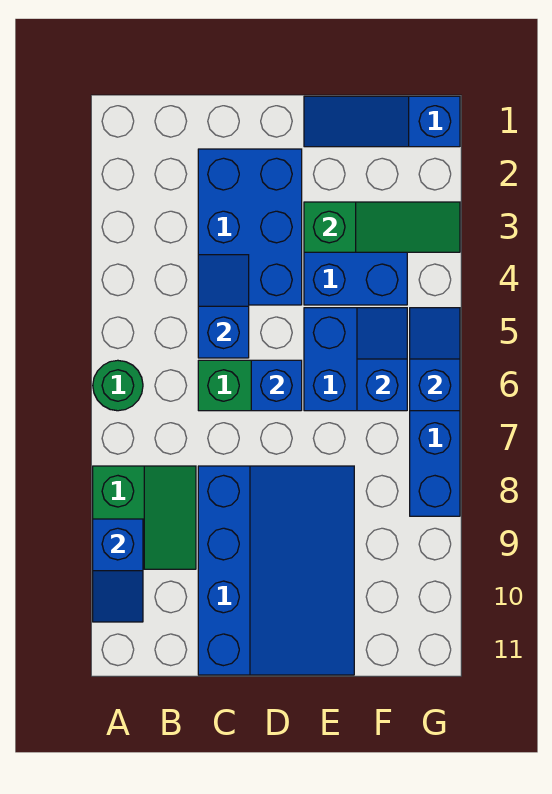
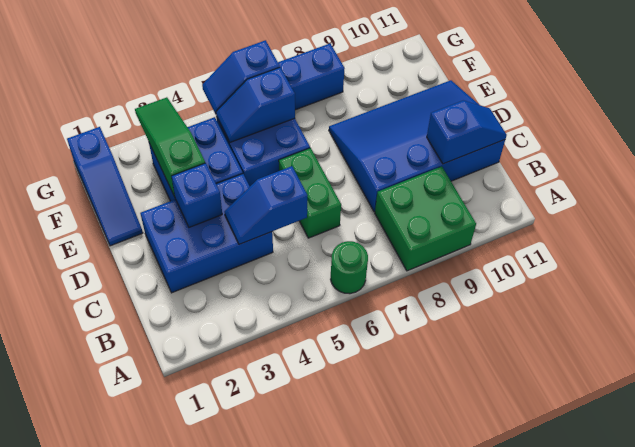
green slope A8:B9 level 1 top A -> green brick A8:B9 level 1
blue slope A9:A10 level 2 top 9 -> blue slope C10:C11 level 2 top 10
blue brick D6 level 2 -> blue brick D3 level 2

